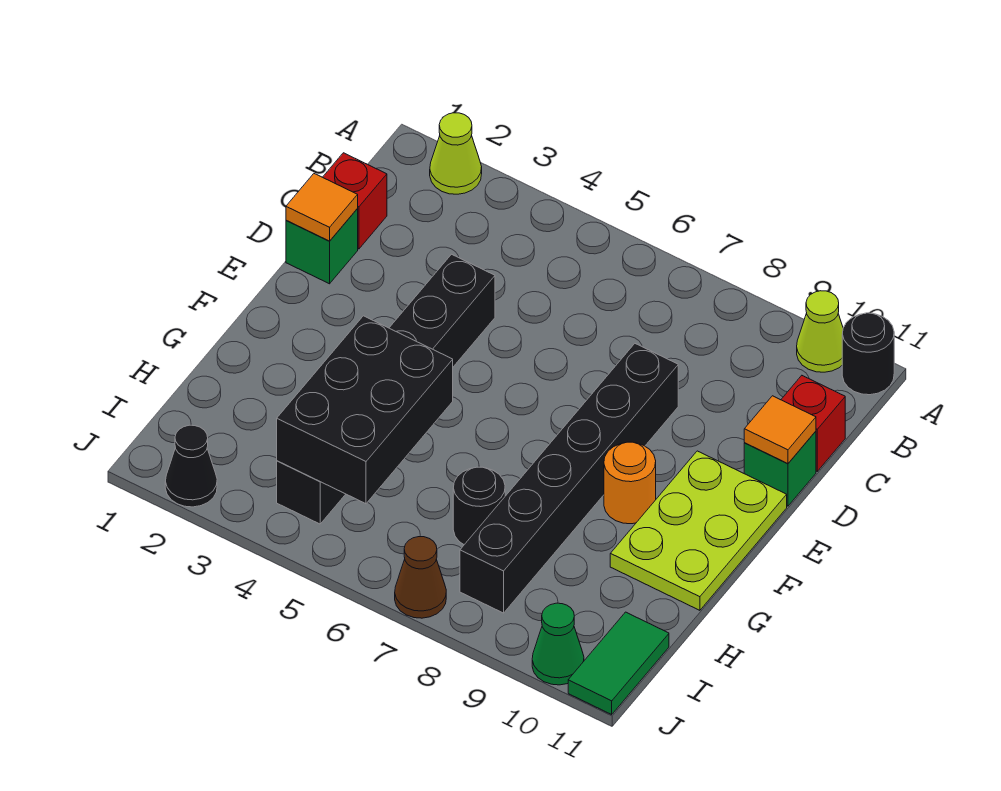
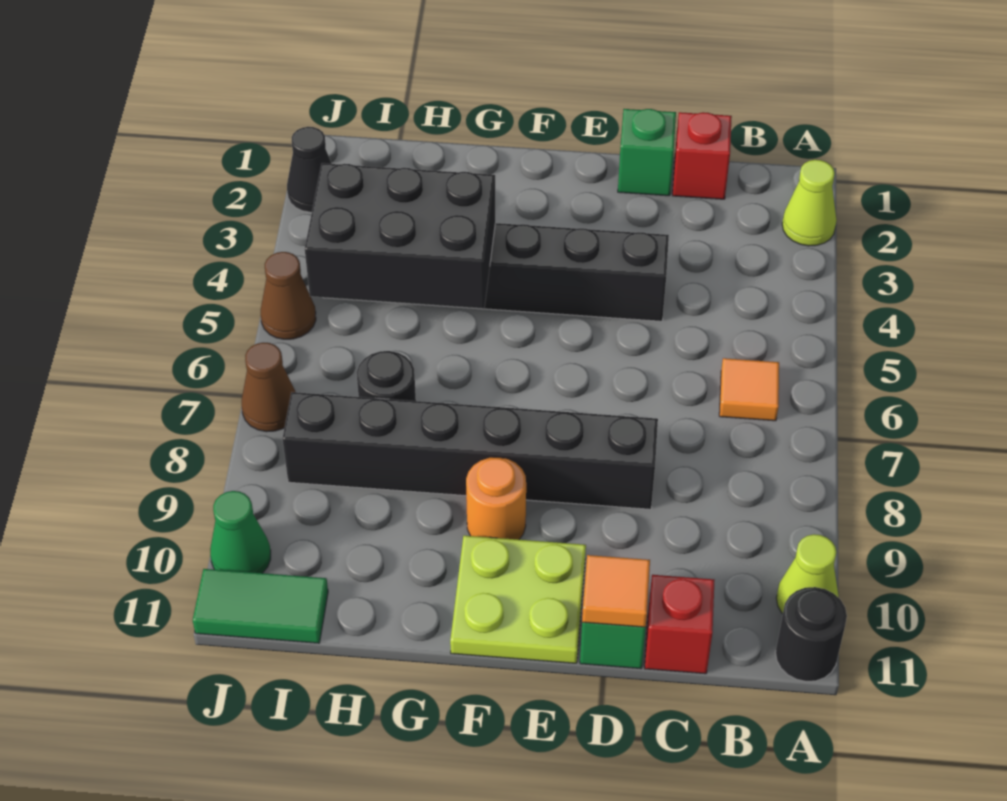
orange tile D1 level 2 -> orange tile B6 level 1
lime plate E10:G11 level 1 -> lime plate E10:F11 level 1
none -> brown cone J5 level 1

